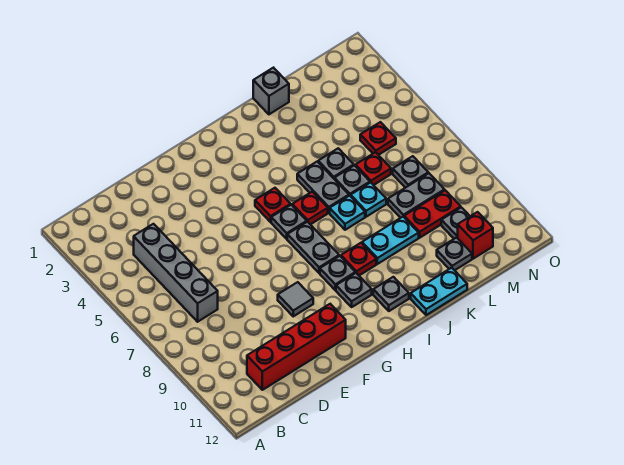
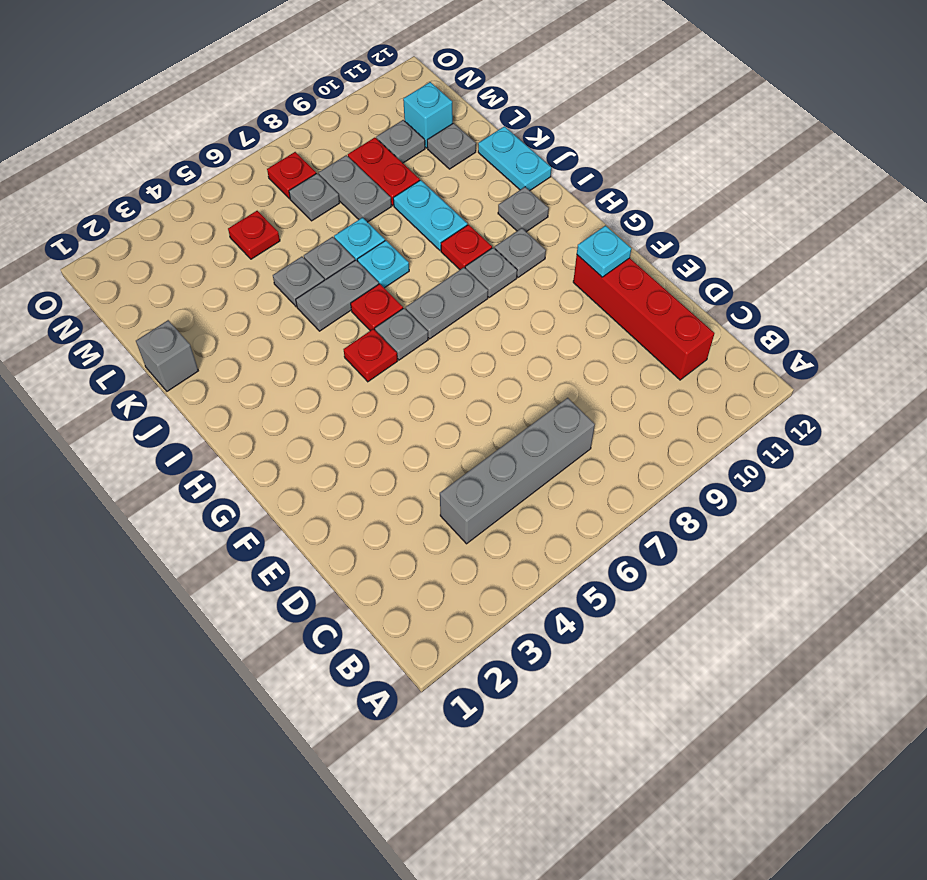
grey tile F9 level 1 -> none
none -> cyan plate F11 level 2
red plate L6 level 1 -> red plate N7 level 1
red brick M11 level 1 -> cyan brick M11 level 1

